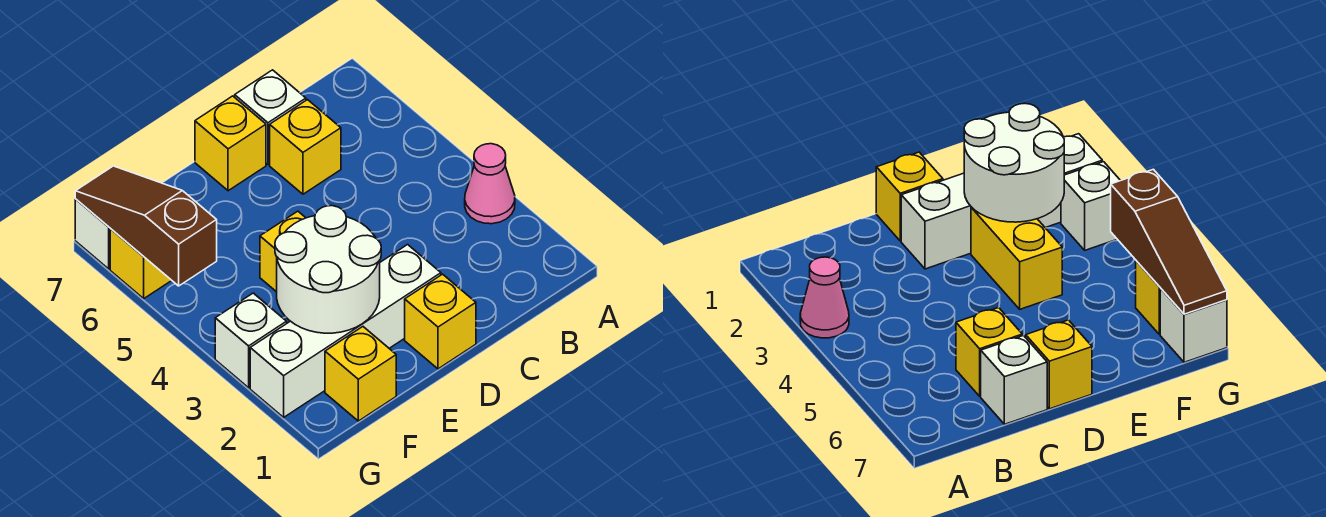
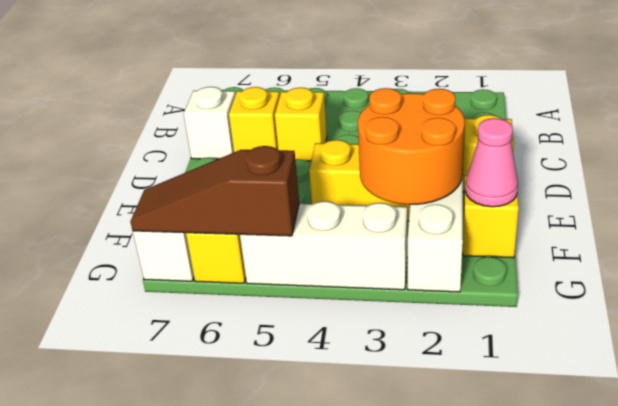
pink cone A3 level 1 -> pink cone F1 level 2
yellow brick D7 level 1 -> yellow brick C5 level 1
white round brick E2:F3 level 2 -> orange round brick E2:F3 level 2
white brick G3 level 1 -> white brick G3:G5 level 1

